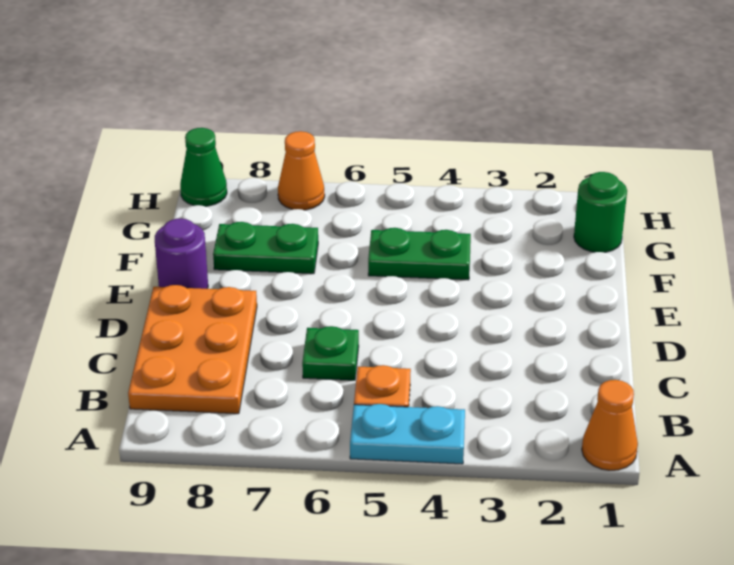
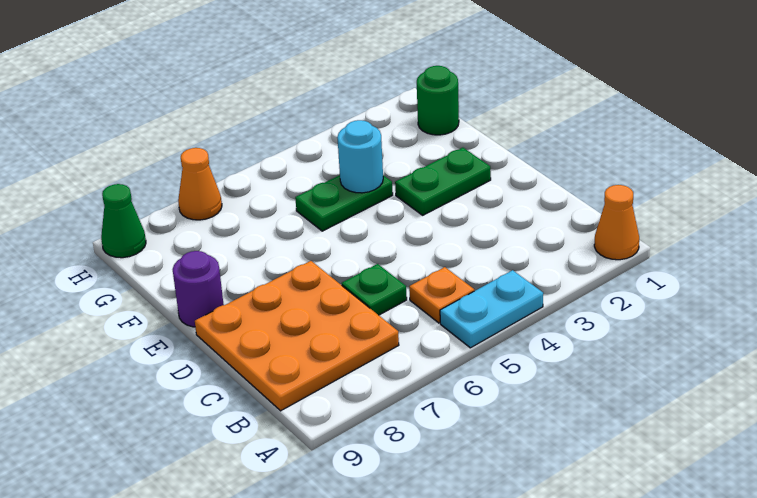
orange plate B8:D9 level 1 -> orange plate B7:D9 level 1
none -> cyan round brick F4 level 2
green plate F7:F8 level 1 -> green plate E2:E3 level 1

